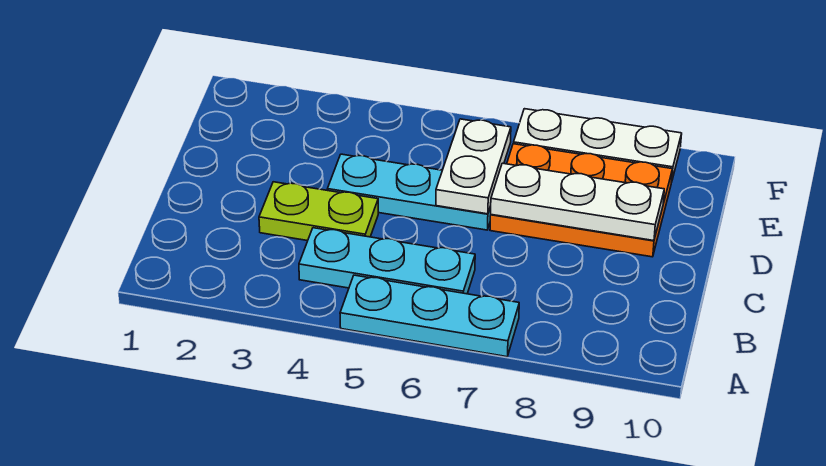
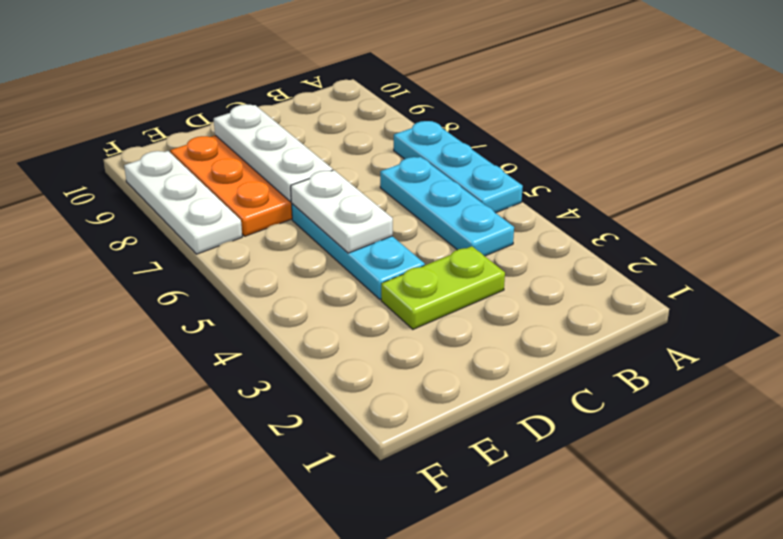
lime plate C3:C4 level 1 -> lime plate C3:D3 level 1
white plate D6:E6 level 2 -> white plate D5:D6 level 2

